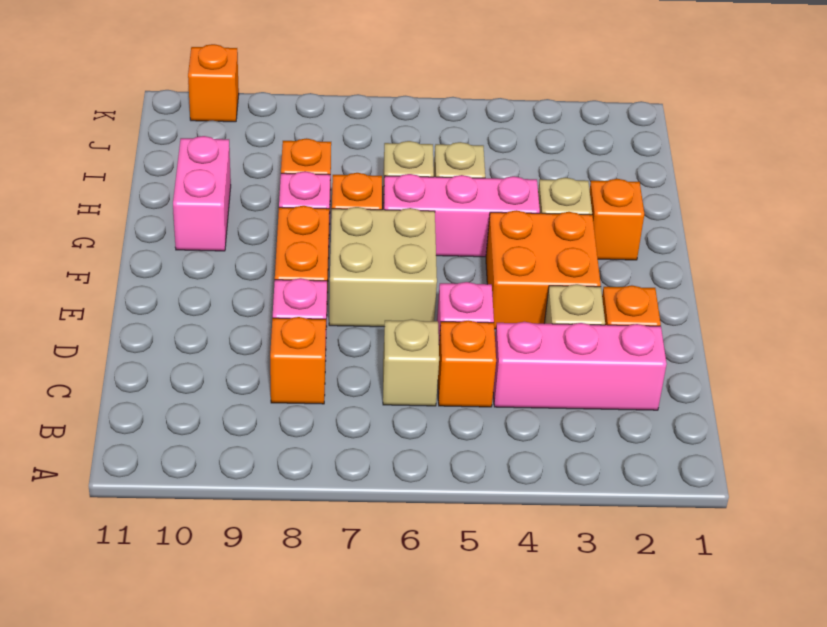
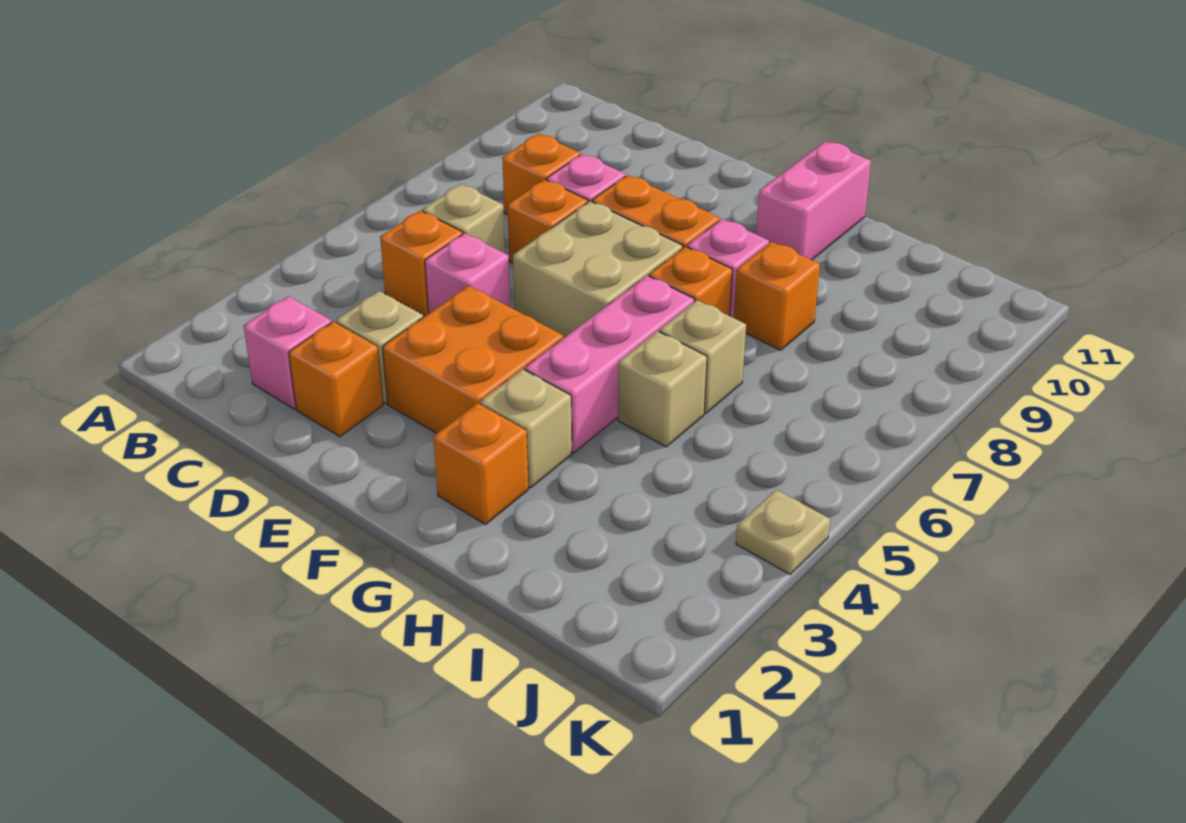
pink brick C2:C4 level 1 -> pink brick C2 level 1
pink brick G10:H10 level 1 -> pink brick G10:G11 level 1
none -> tan plate K4 level 1
orange brick K10 level 1 -> orange brick D7 level 1

